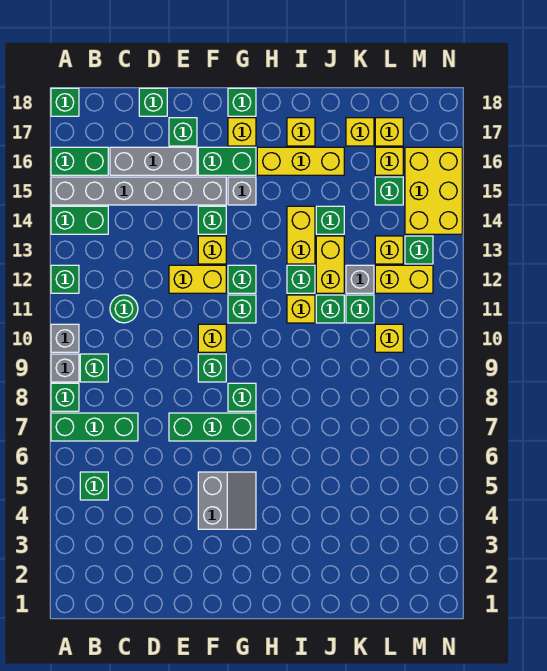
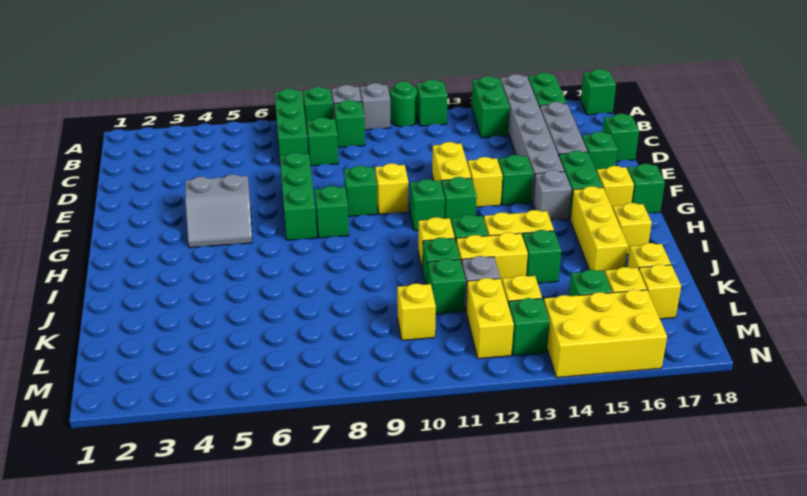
green brick B5 level 1 -> green brick C8 level 1
green round brick C11 level 1 -> green round brick A11 level 1

